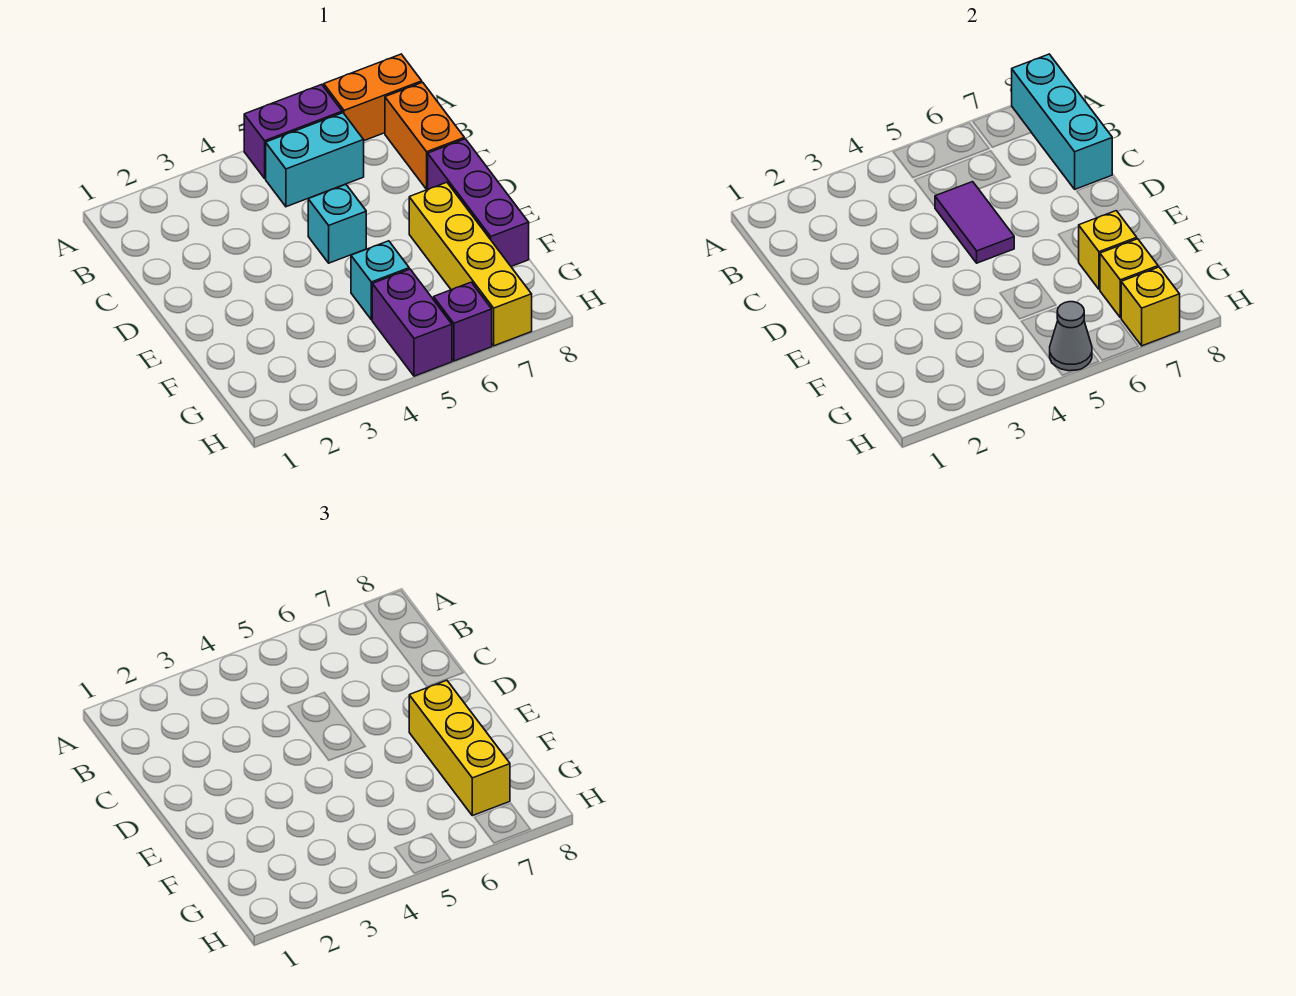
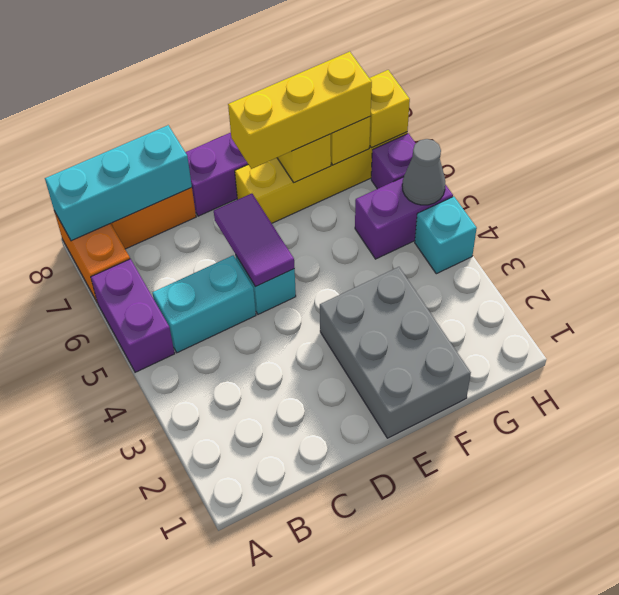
cyan brick B5:B6 level 1 -> cyan brick B5:C5 level 1
purple tile C5:D5 level 2 -> purple tile D5:D6 level 2
none -> grey brick E1:F3 level 1
cyan brick F5 level 1 -> cyan brick H4 level 1

